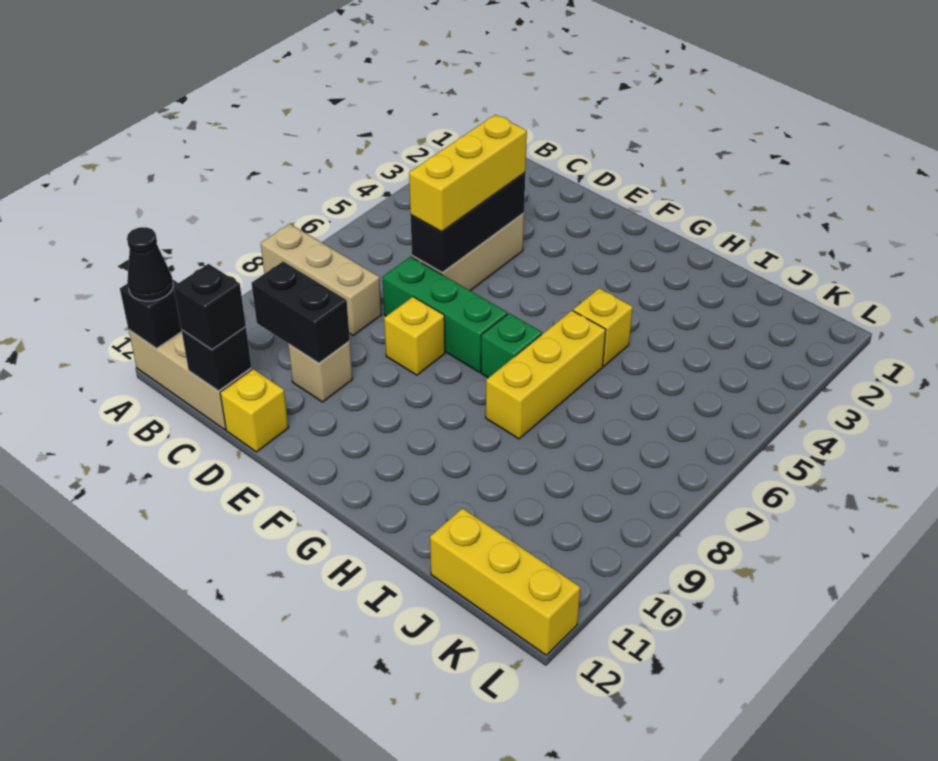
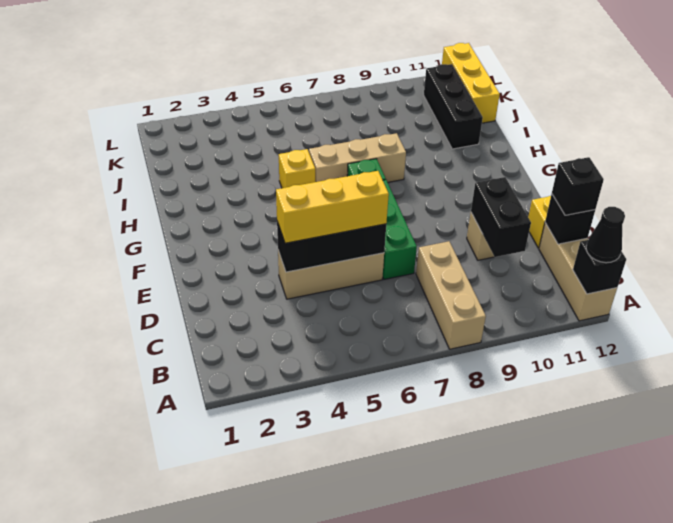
yellow brick E8 level 1 -> none
yellow brick H6:H8 level 1 -> tan brick H6:H8 level 1
none -> black brick I11:K11 level 1

